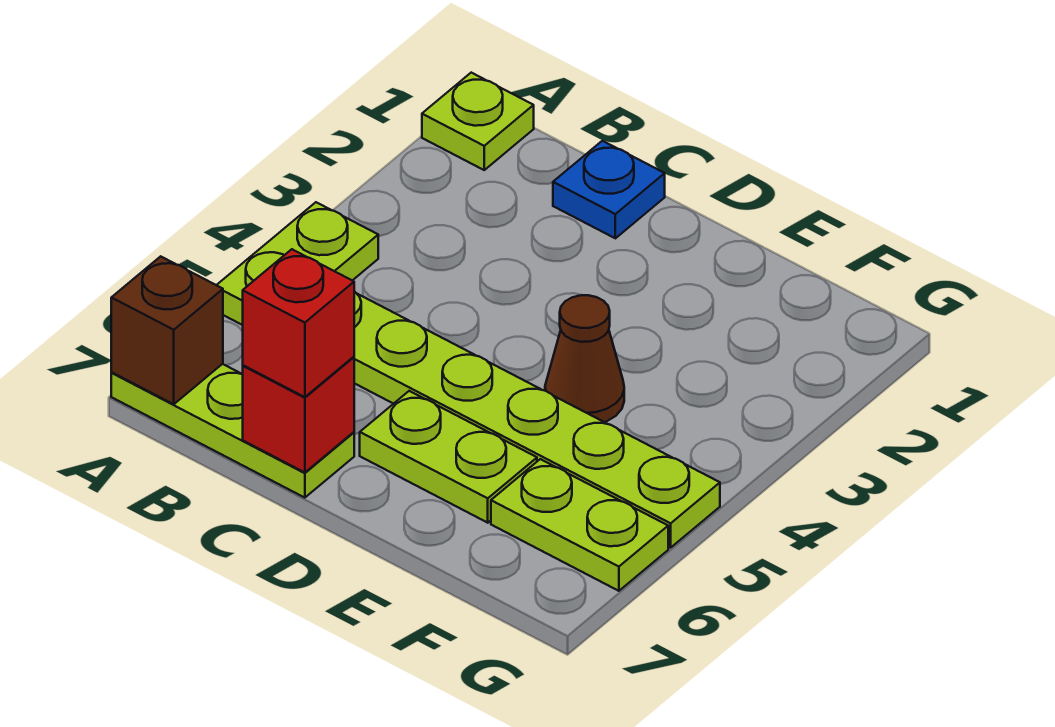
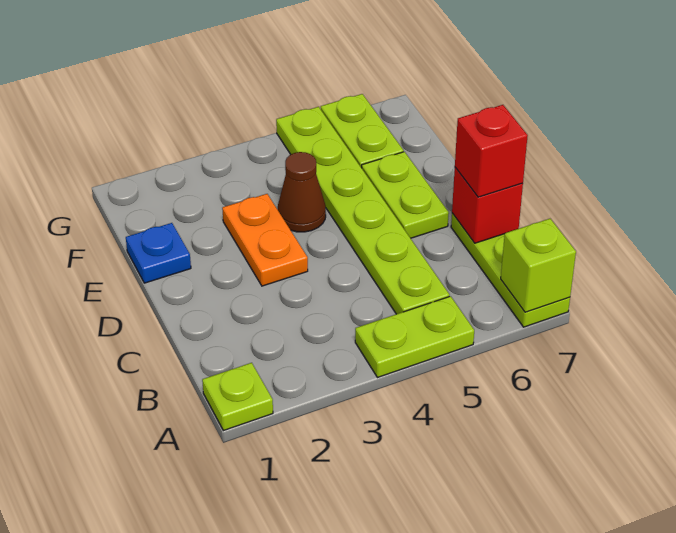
brown brick A7 level 2 -> lime brick A7 level 2
blue plate C1 level 1 -> blue plate E1 level 1
none -> orange plate D3:E3 level 1

